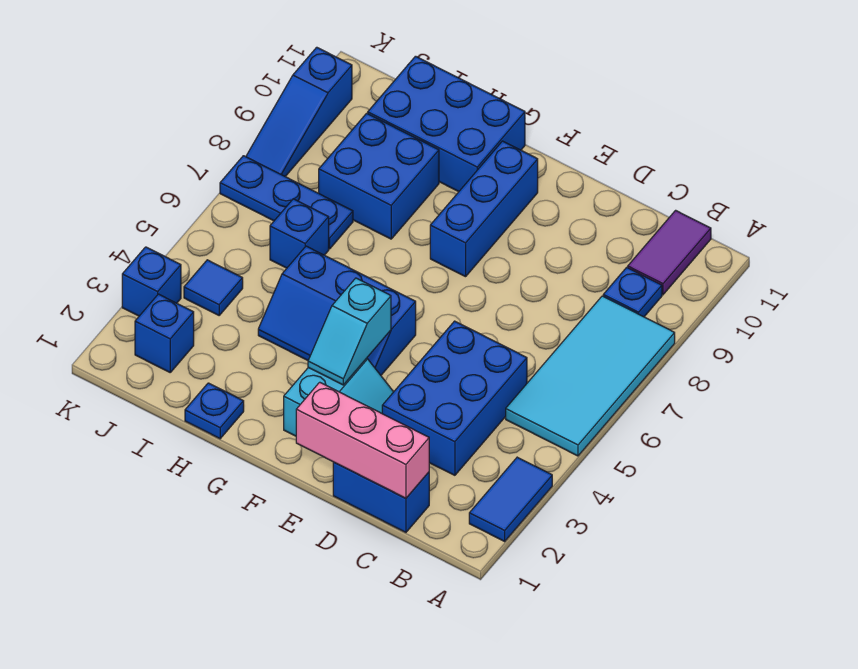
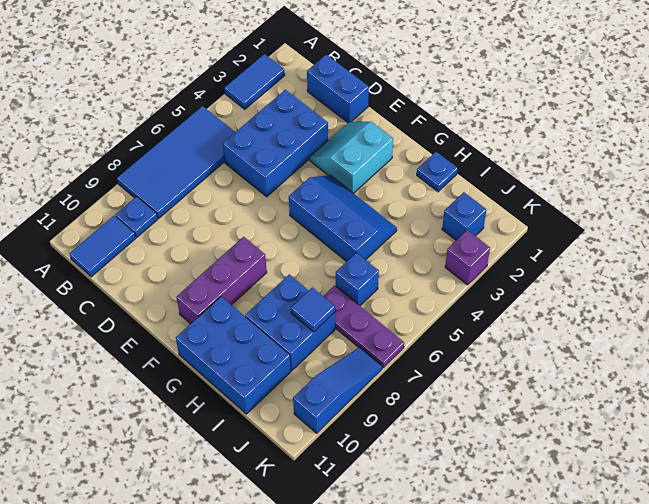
cyan tile A5:B8 level 1 -> blue tile A5:B8 level 1
purple tile B10:B11 level 1 -> blue tile B10:B11 level 1
pink brick C1:E1 level 2 -> none
cyan slope F3:F4 level 2 top 4 -> none
blue brick F8:F10 level 1 -> purple brick F8:F10 level 1
blue plate I7:K7 level 1 -> purple plate I7:K7 level 1
blue tile J4 level 1 -> blue tile I8 level 2
blue brick K3 level 1 -> purple brick K3 level 1

